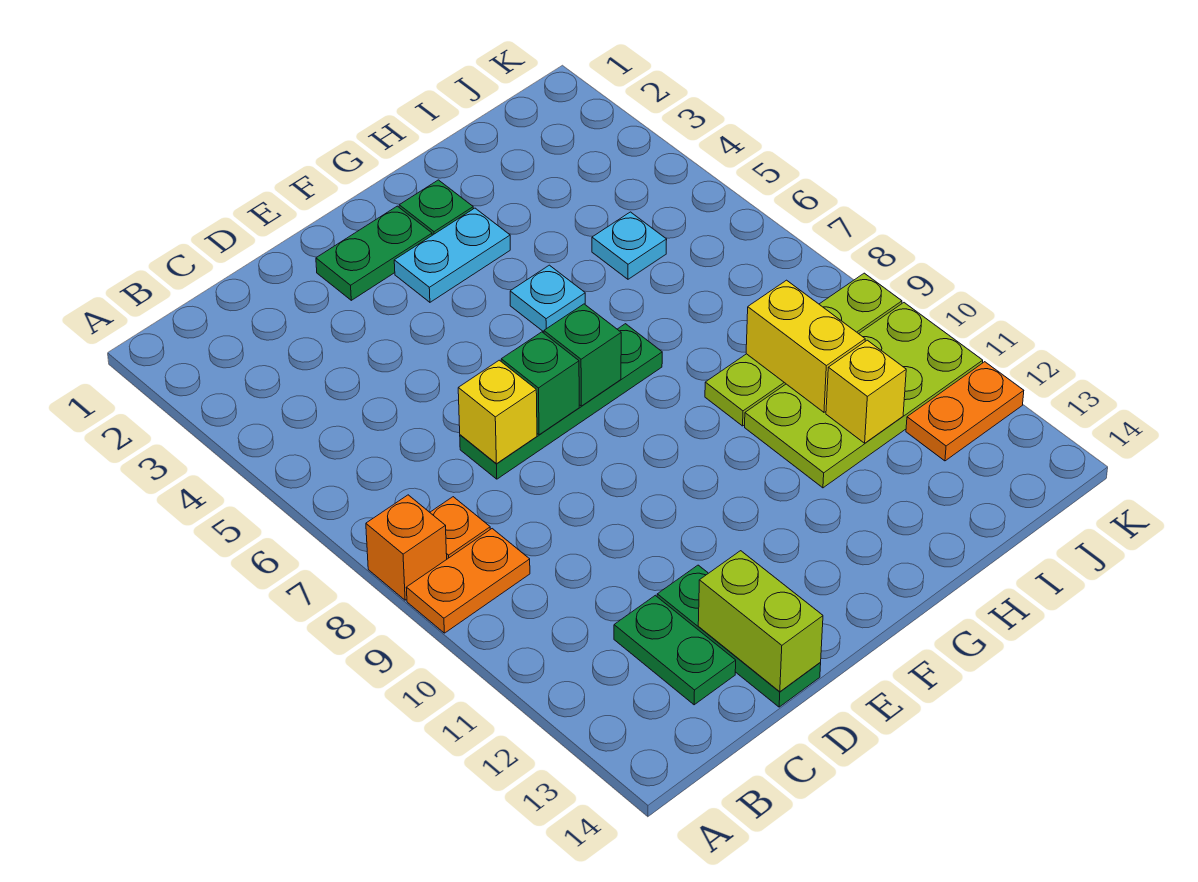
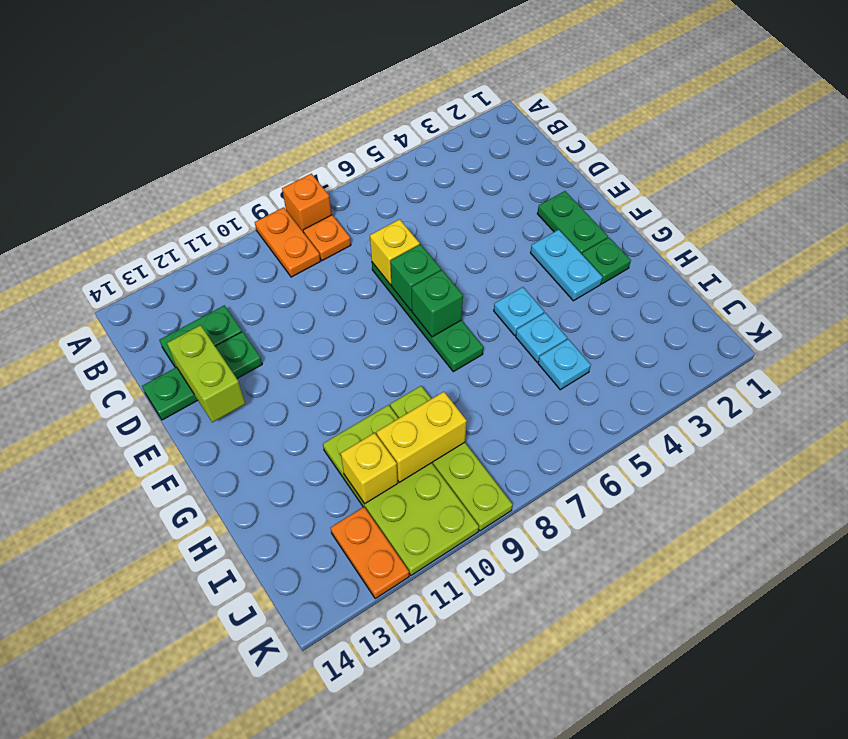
lime brick D13:D14 level 2 -> lime brick D13:E13 level 2
none -> cyan plate H5 level 1

